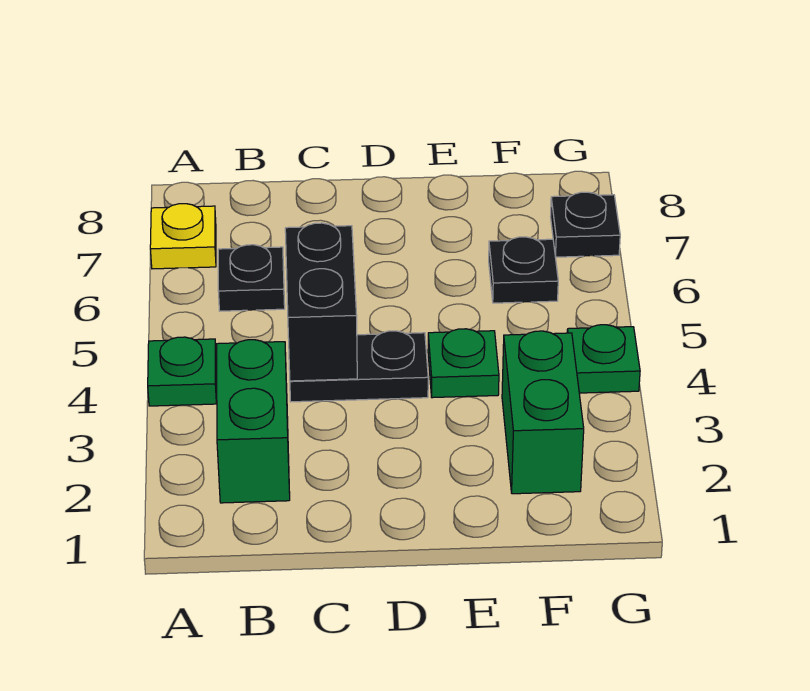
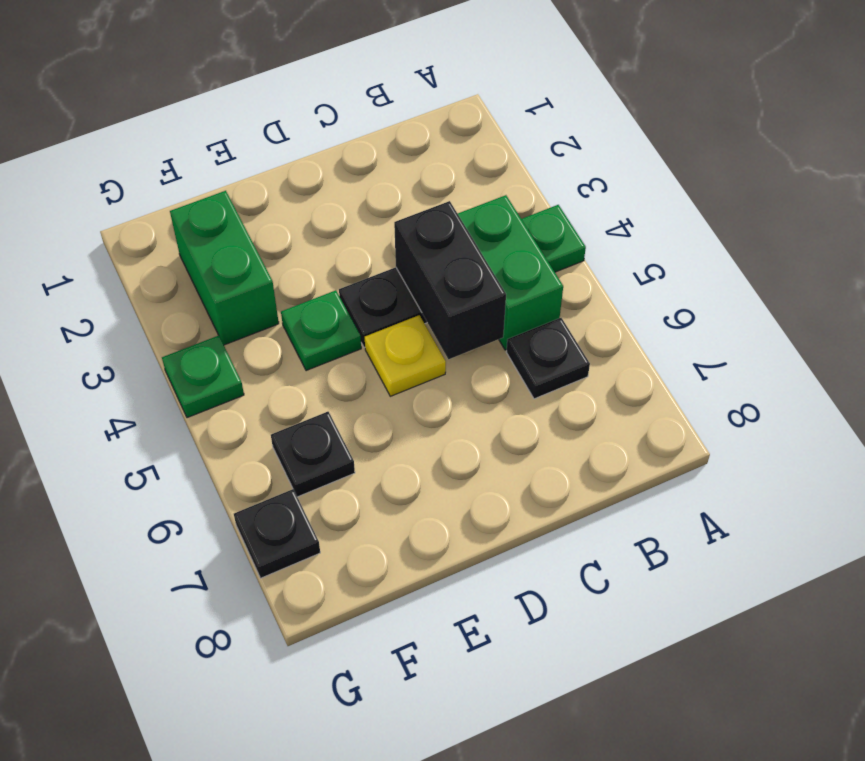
yellow plate A7 level 1 -> yellow plate D5 level 1
green brick B2:B3 level 1 -> green brick B4:B5 level 1

